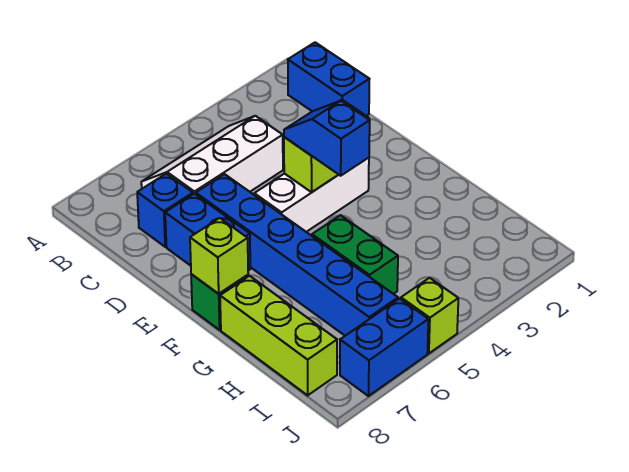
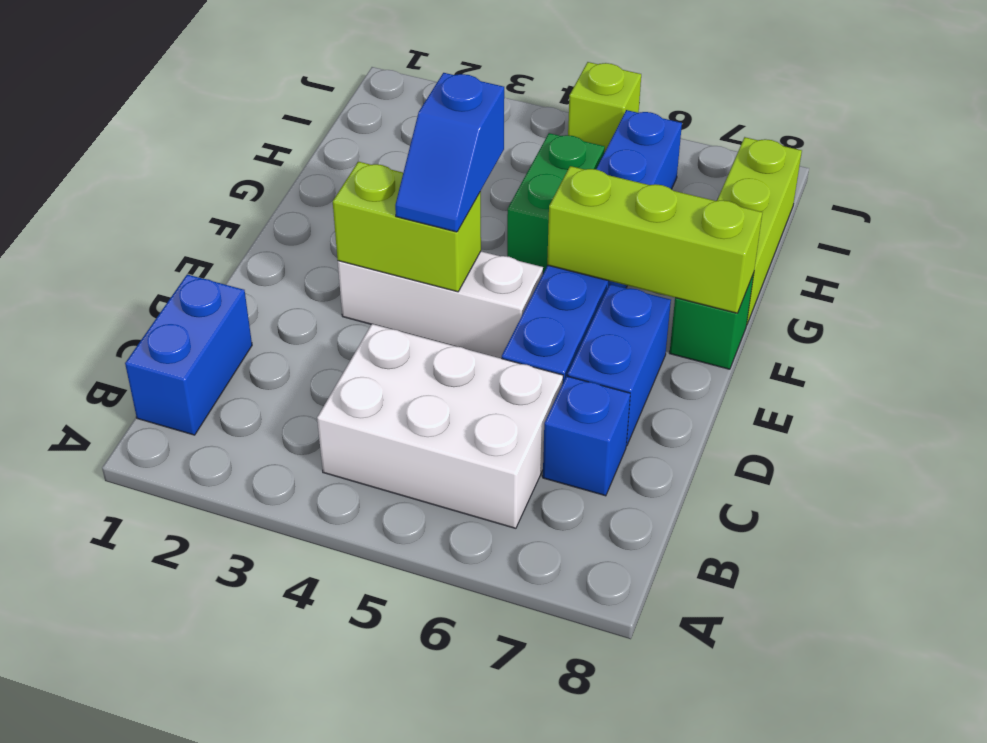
white slope B4:C6 level 1 top C -> white brick B4:C6 level 1
lime brick F8 level 2 -> lime brick F6:F8 level 2
blue brick J6:J7 level 1 -> none

